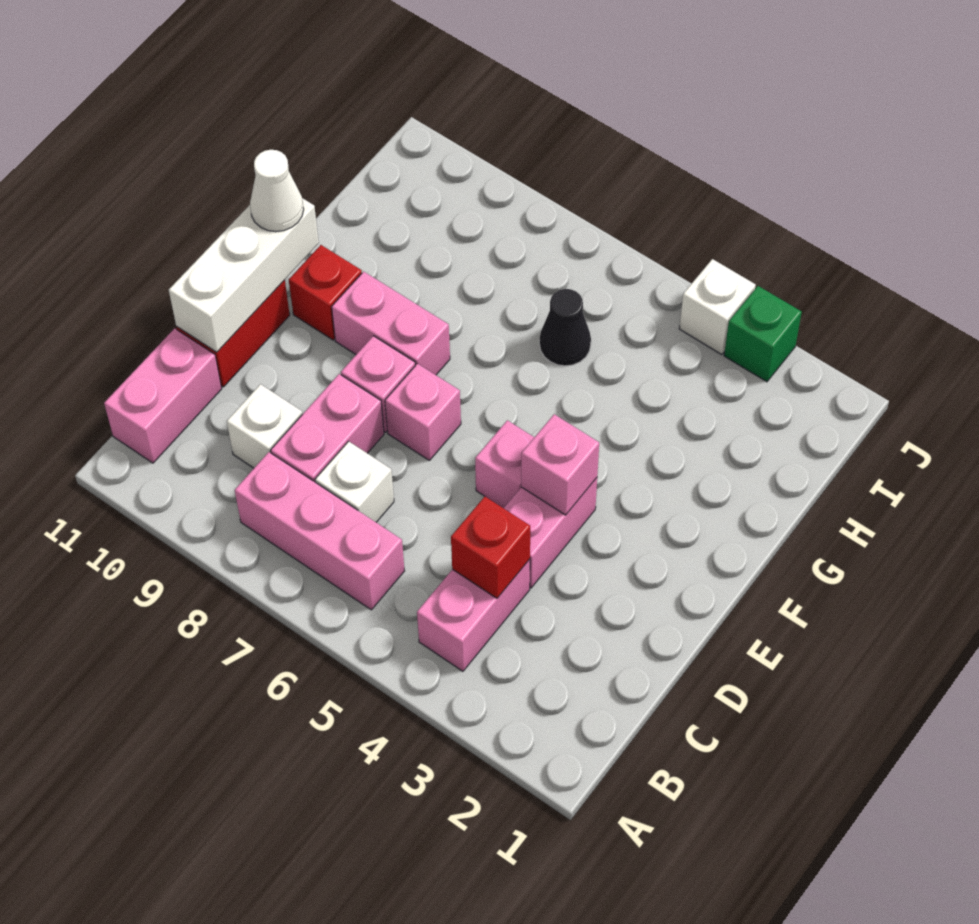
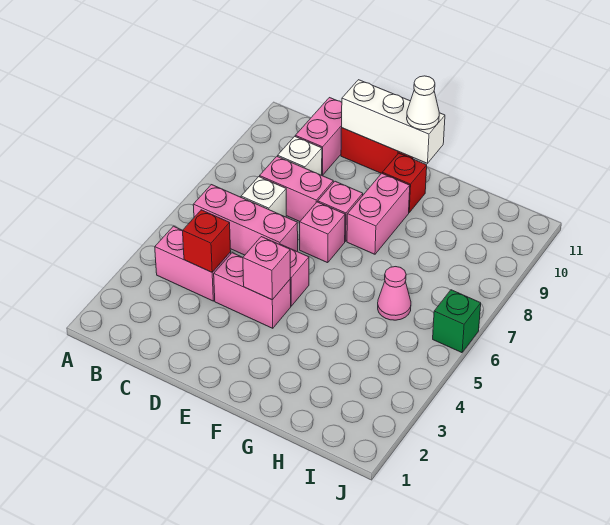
pink brick B6:B8 level 1 -> pink brick B6:D6 level 1
pink brick B11:C11 level 1 -> pink brick C10:C11 level 1
black cone H6 level 1 -> pink cone H6 level 1
green brick J3 level 1 -> green brick J6 level 1
white brick J4 level 1 -> none

